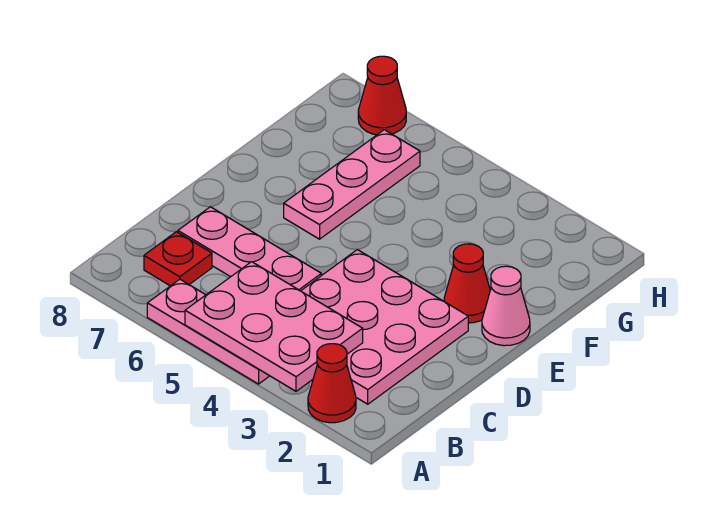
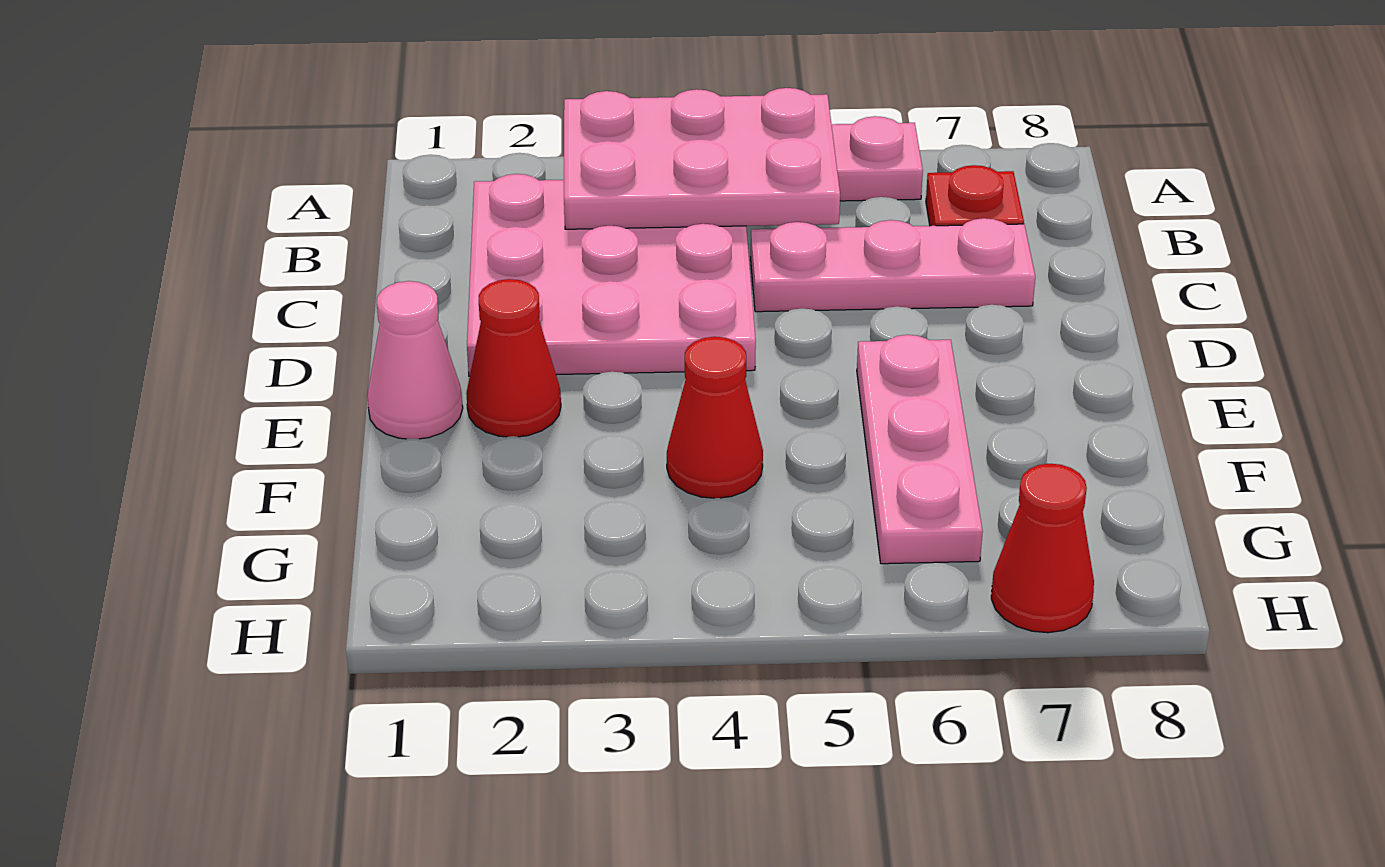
red cone A2 level 1 -> red cone F4 level 1

